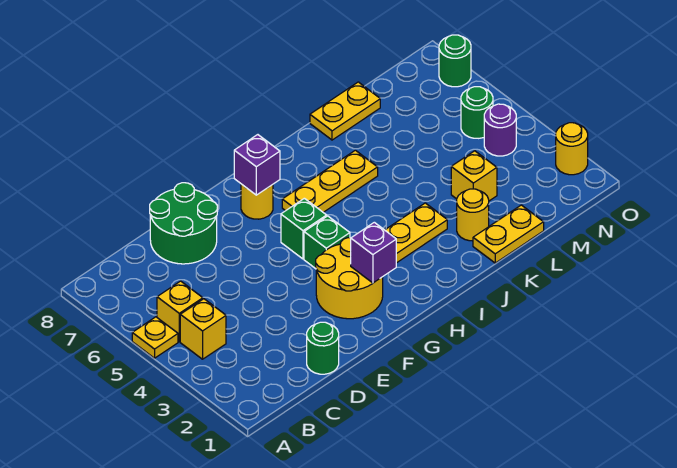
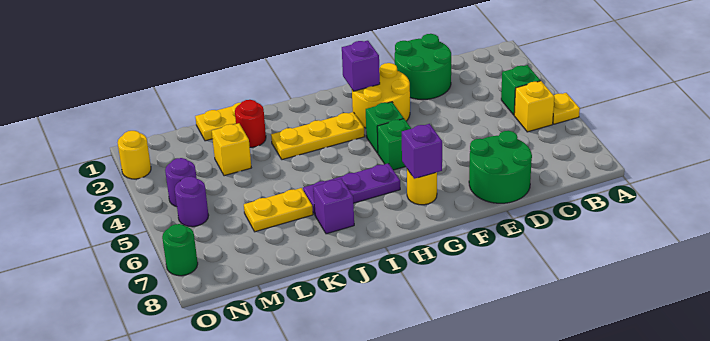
yellow brick B4 level 1 -> green brick B4 level 1
green round brick D1 level 1 -> green round brick D1:E2 level 1
yellow plate H6:J6 level 1 -> purple plate H6:J6 level 1
none -> purple brick J7 level 1
yellow round brick K2 level 1 -> red round brick K2 level 1
yellow plate K8:L8 level 1 -> yellow plate K6:L6 level 1
green round brick N5 level 1 -> purple round brick N5 level 1

